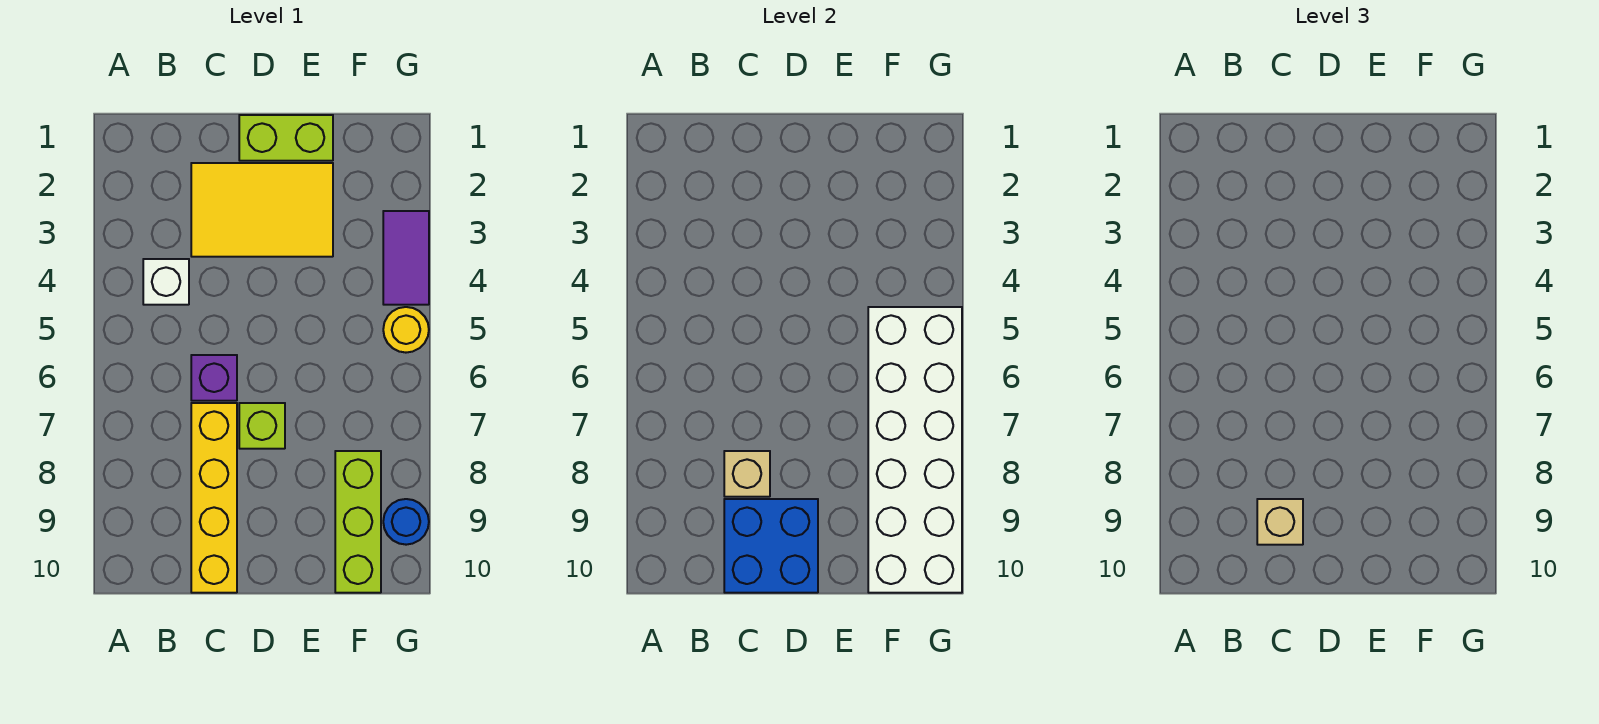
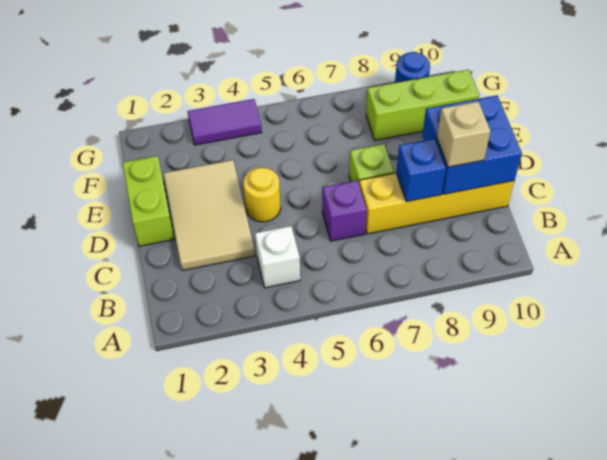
yellow tile C2:E3 level 1 -> tan tile C2:E3 level 1
tan brick C8 level 2 -> blue brick C8 level 2
white brick F5:G10 level 2 -> none
yellow round brick G5 level 1 -> yellow round brick D4 level 1

